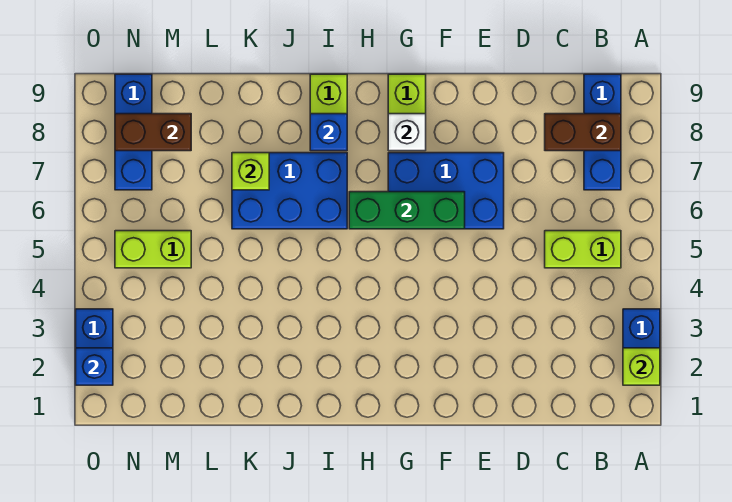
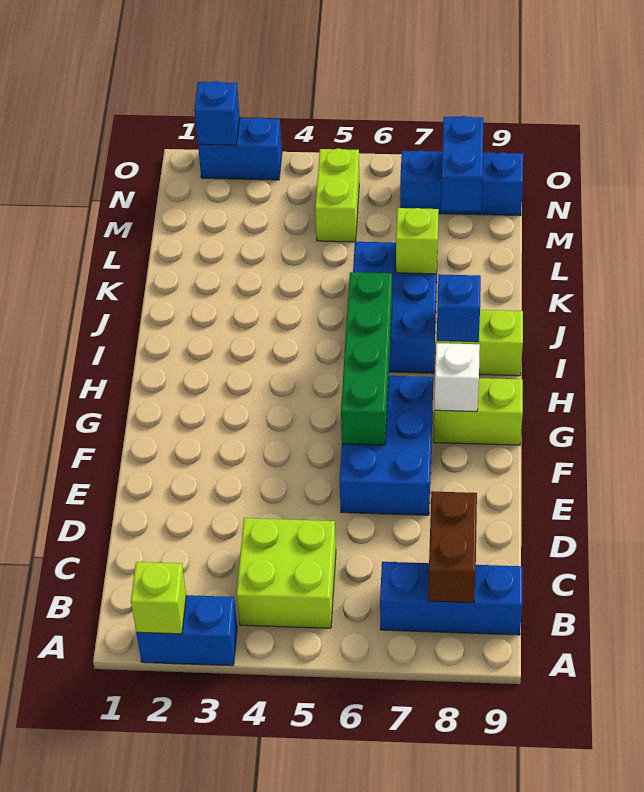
lime brick B5:C5 level 1 -> lime brick B4:C5 level 1
green brick F6:H6 level 2 -> green brick F6:I6 level 2
brown brick M8:N8 level 2 -> blue brick M8:N8 level 2

